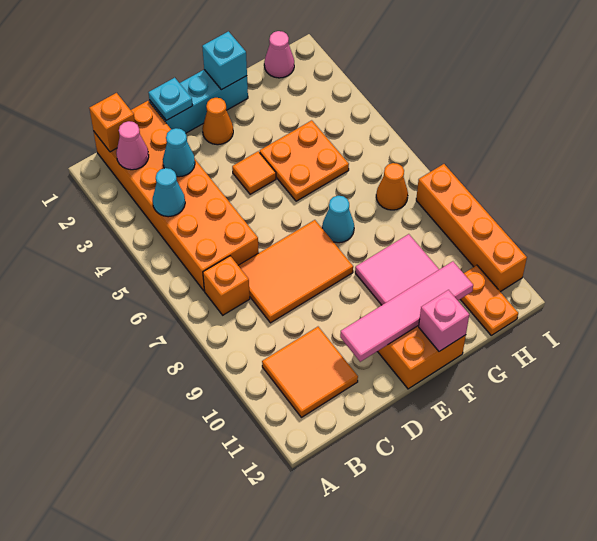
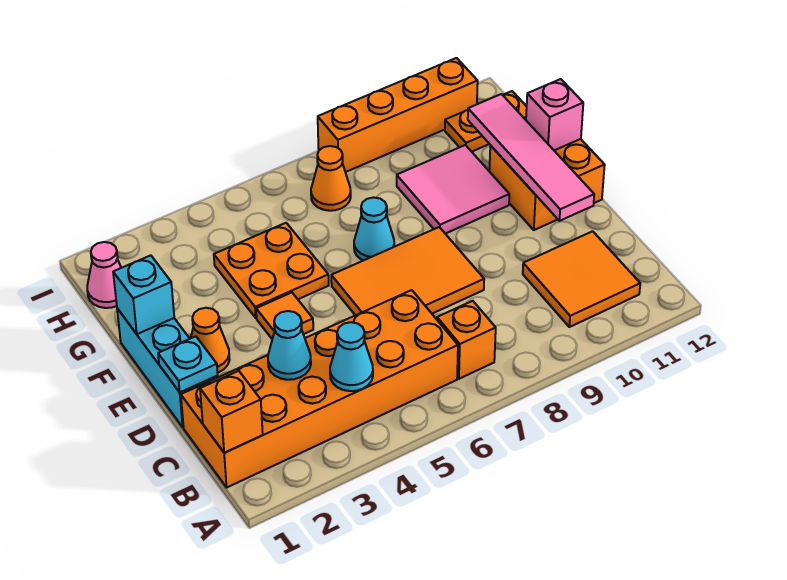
pink cone B2 level 2 -> none
orange tile C7:E8 level 1 -> orange tile D6:E8 level 1

